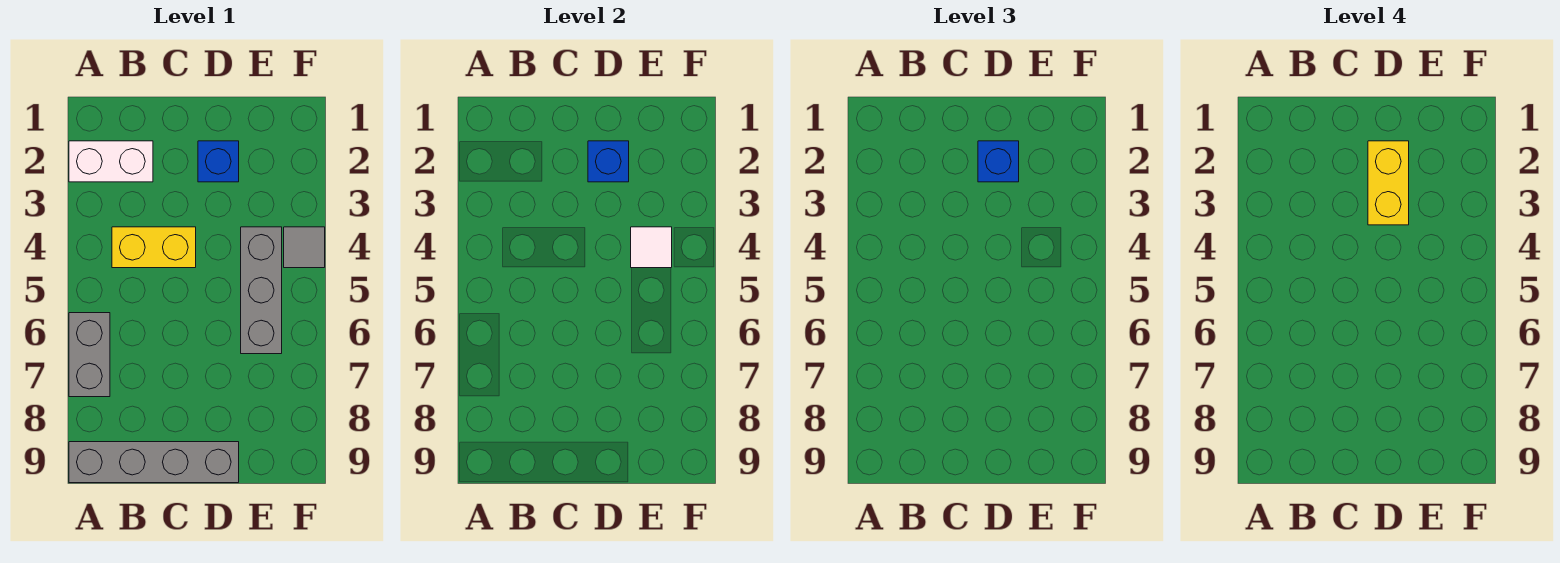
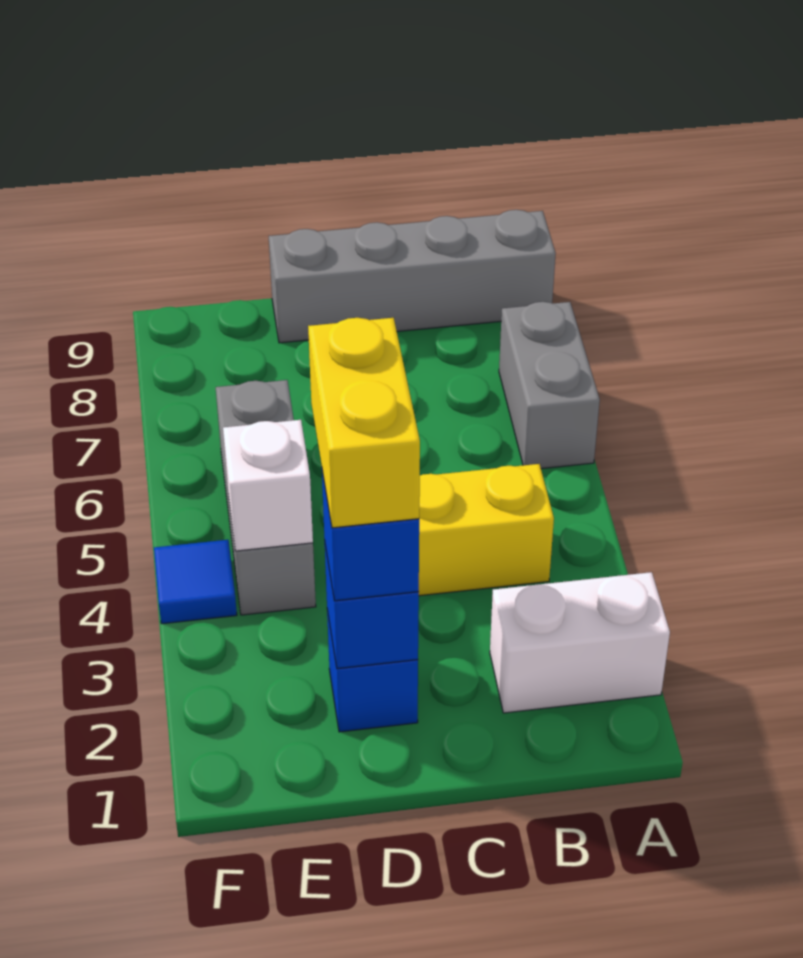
white tile E4 level 2 -> white brick E4 level 2
grey tile F4 level 1 -> blue tile F4 level 1

